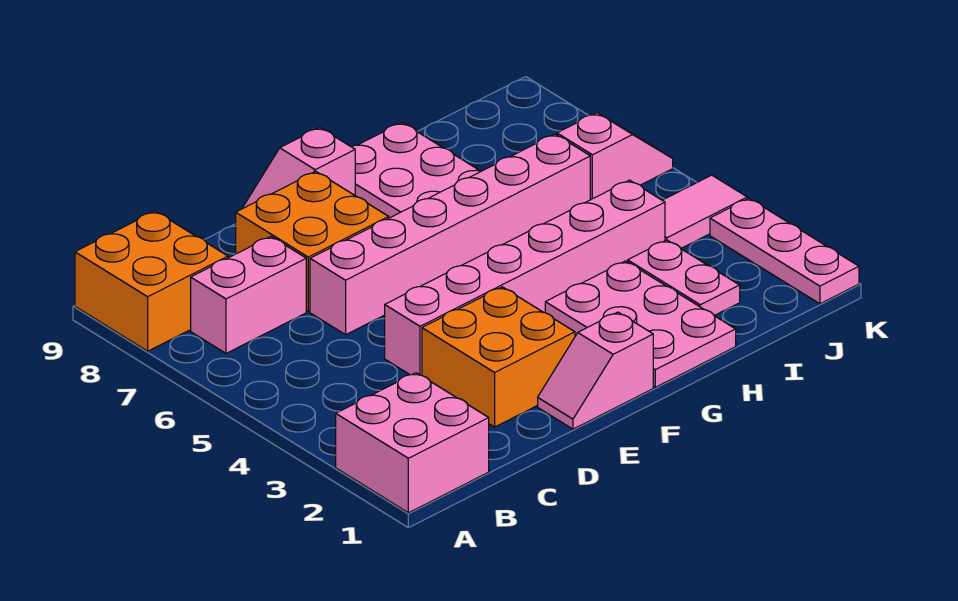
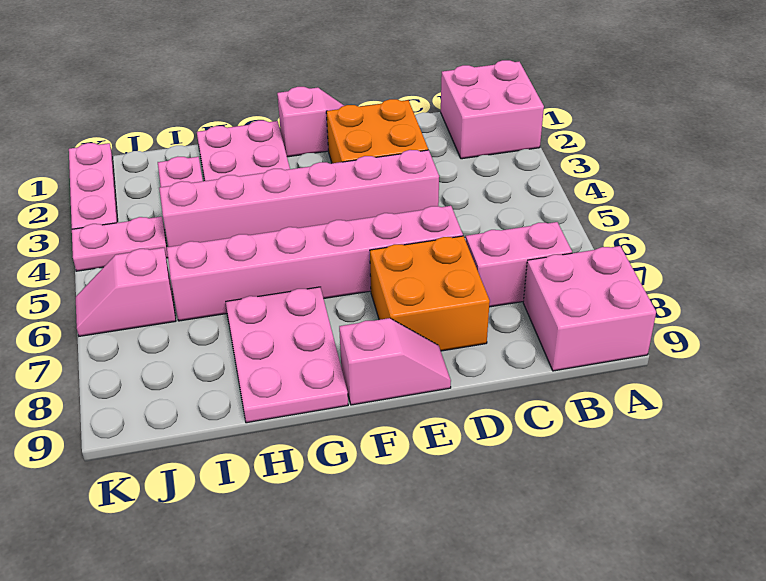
orange brick A8:B9 level 1 -> pink brick A8:B9 level 1
pink tile J4:K4 level 1 -> pink plate J4:K4 level 1

